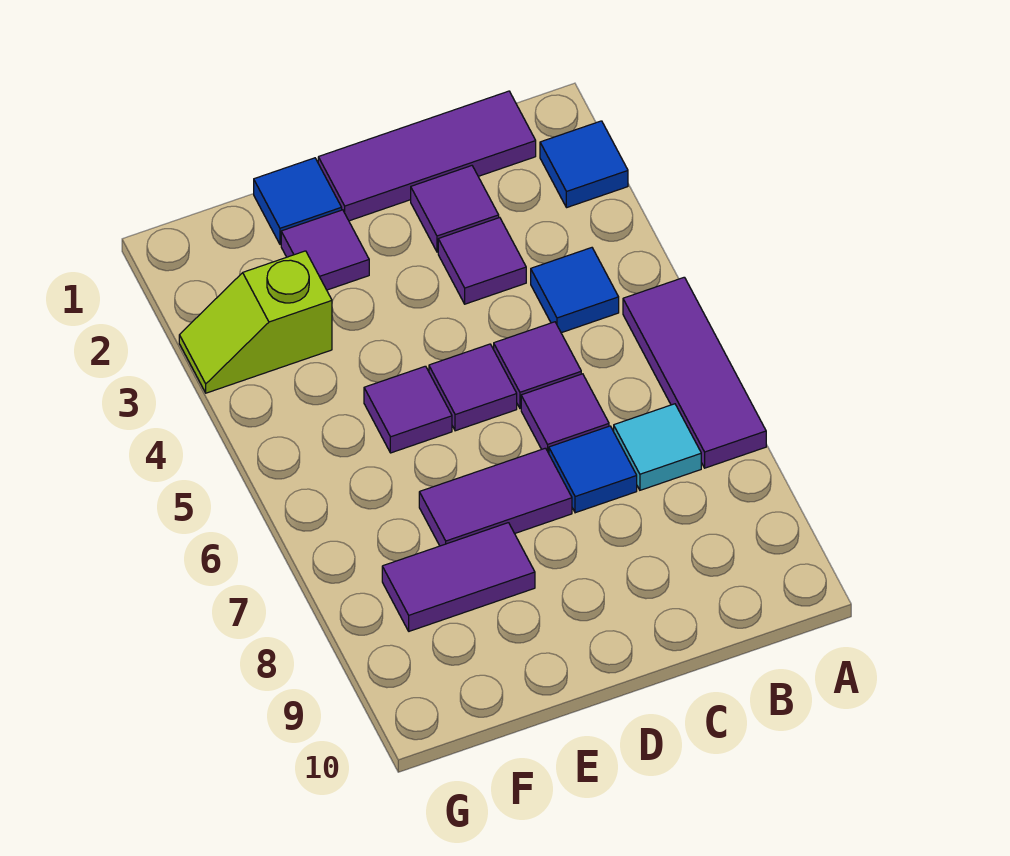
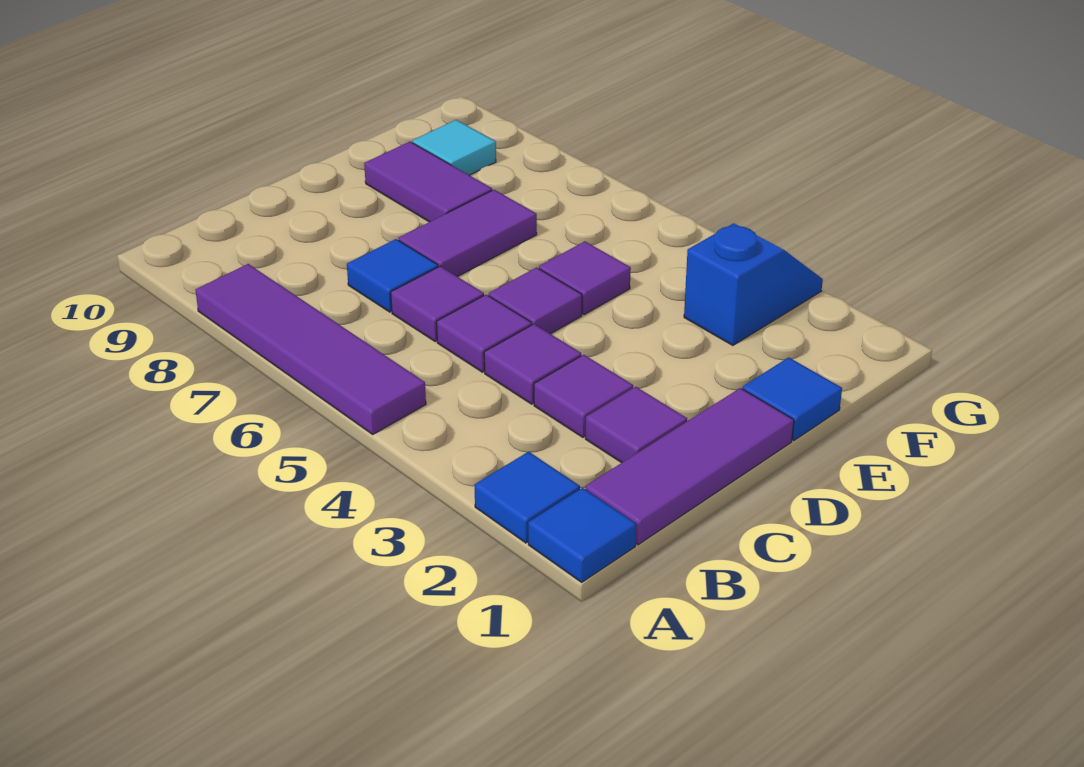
purple tile A5:A7 level 1 -> purple tile A5:A8 level 1
blue tile B4 level 1 -> blue tile A1 level 1
cyan tile B7 level 1 -> cyan tile F9 level 1
purple tile E2 level 1 -> purple tile C4 level 1
purple tile E8:F8 level 1 -> purple tile E8:E9 level 1
lime slope F3:G3 level 1 top F -> blue slope F3:G3 level 1 top F

